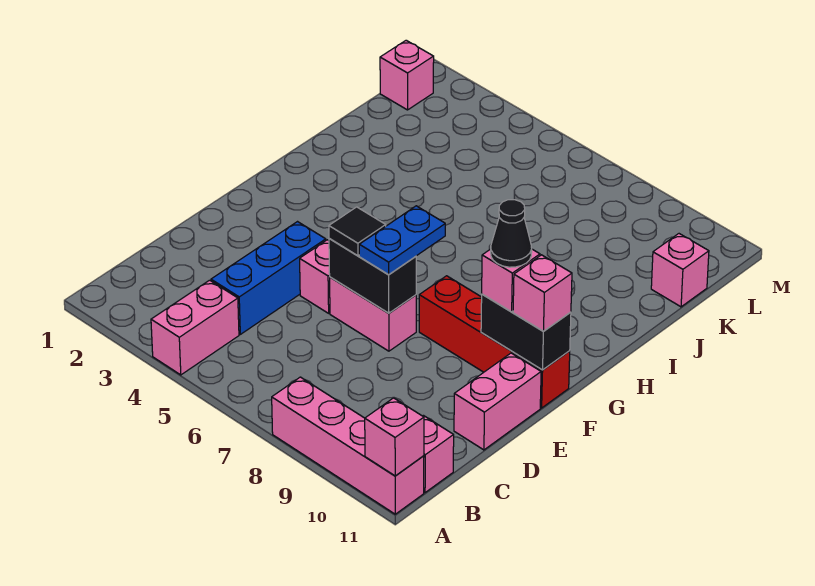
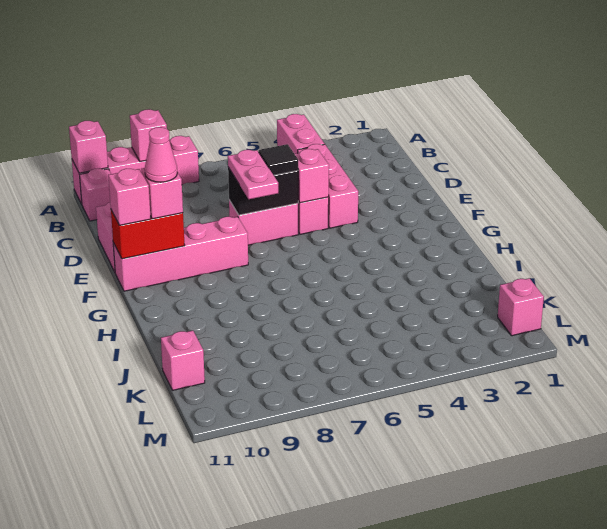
none -> pink brick A9 level 2
blue brick C4:E4 level 1 -> pink brick C4:E4 level 1
none -> pink brick E5 level 2
blue plate E7:F7 level 3 -> pink plate E7:F7 level 3
red brick F8:F11 level 1 -> pink brick F8:F11 level 1
black brick F10:F11 level 2 -> red brick F10:F11 level 2
black cone F10 level 4 -> pink cone F10 level 4

